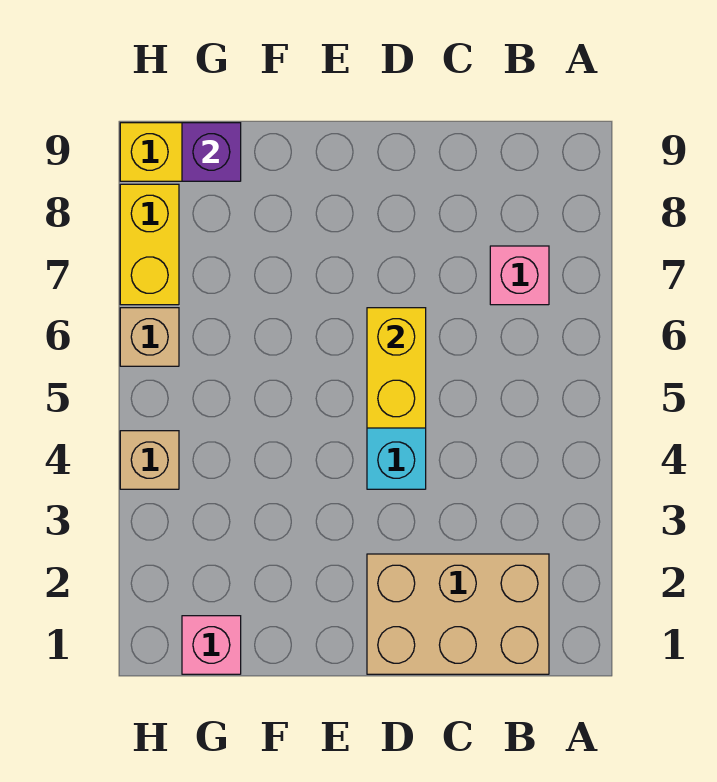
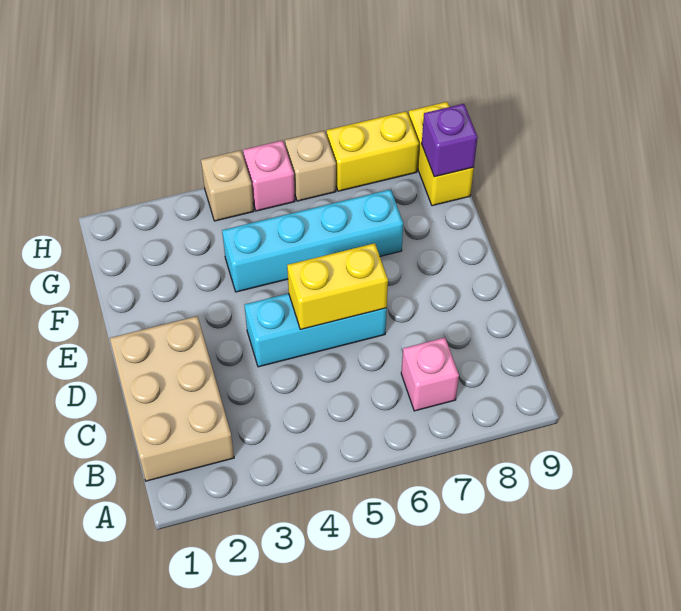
none -> cyan brick F4:F7 level 1
pink brick G1 level 1 -> pink brick H5 level 1

